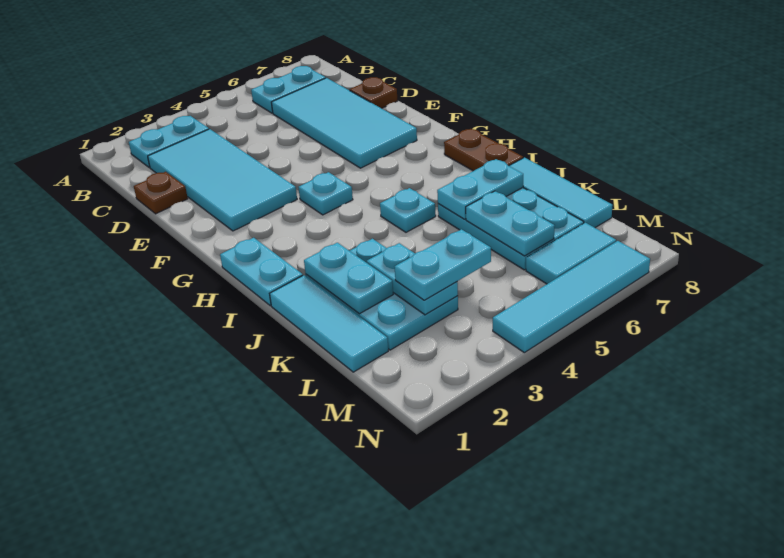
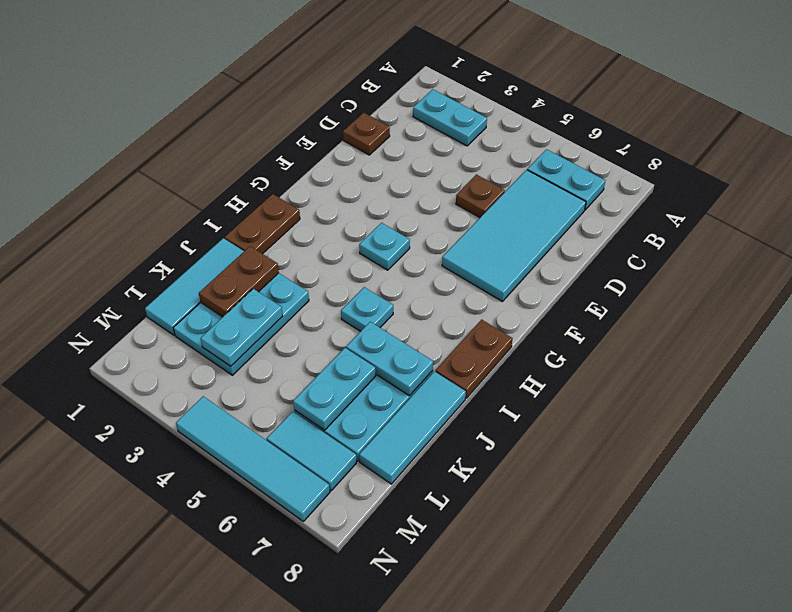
cyan tile C2:F3 level 1 -> none
brown plate D8 level 1 -> brown plate D5 level 1
cyan plate H1:I1 level 1 -> brown plate H1:I1 level 1
cyan plate J2:K2 level 2 -> brown plate J2:K2 level 2
cyan plate L3:L4 level 3 -> none

